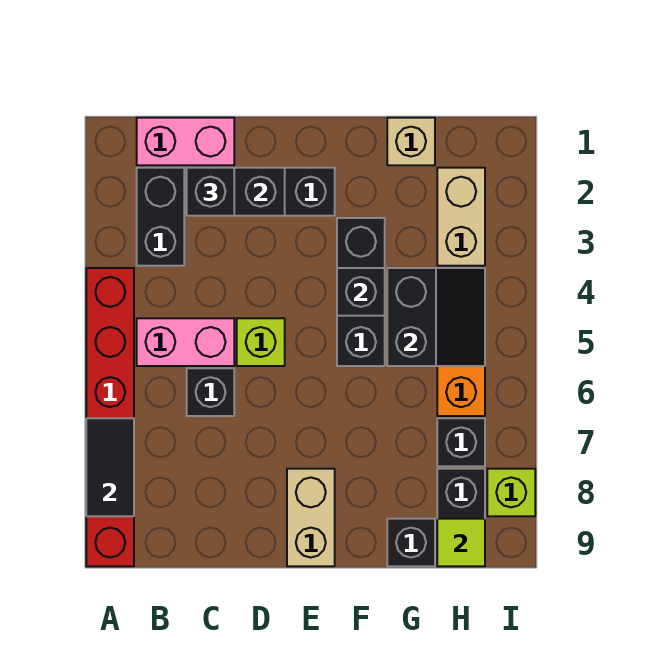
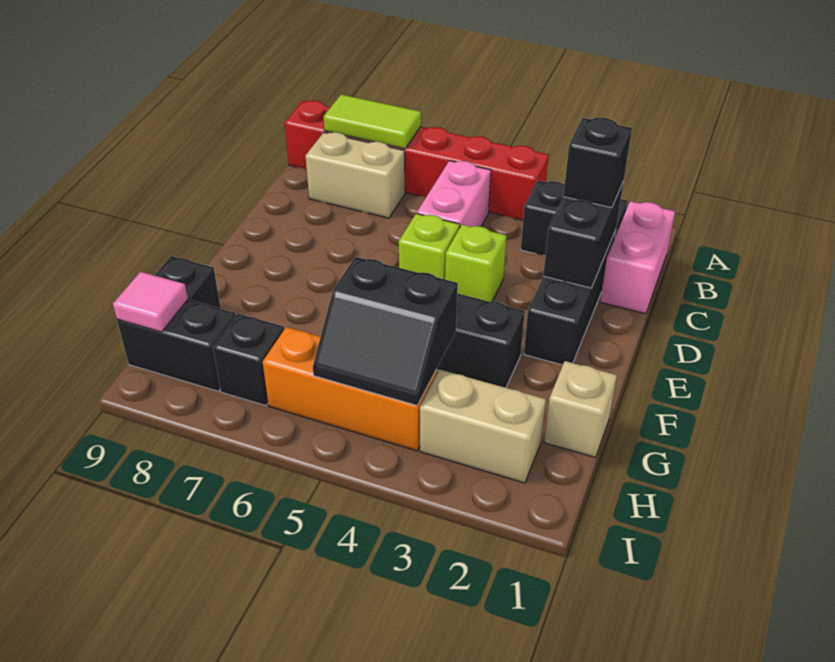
black tile A7:A8 level 2 -> lime tile A7:A8 level 2
black brick C6 level 1 -> none
tan brick E8:E9 level 1 -> tan brick B7:B8 level 1
black brick F4 level 2 -> none
lime tile H9 level 2 -> pink tile H9 level 2
lime brick I8 level 1 -> lime brick D4 level 1

